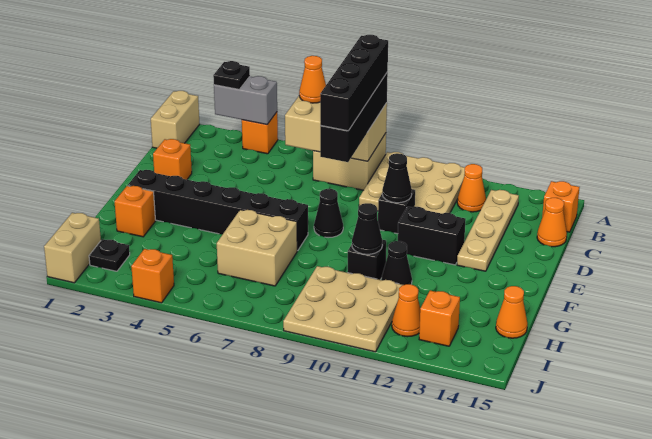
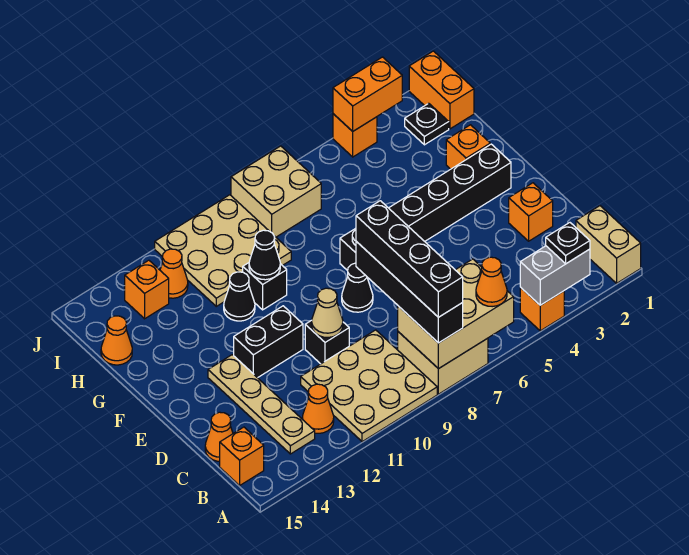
black cone D10 level 2 -> tan cone D10 level 2
tan brick G6:H7 level 1 -> tan brick I7:J8 level 1
tan brick I1:J1 level 1 -> orange brick I1:J1 level 1
none -> orange brick J3:J4 level 2

